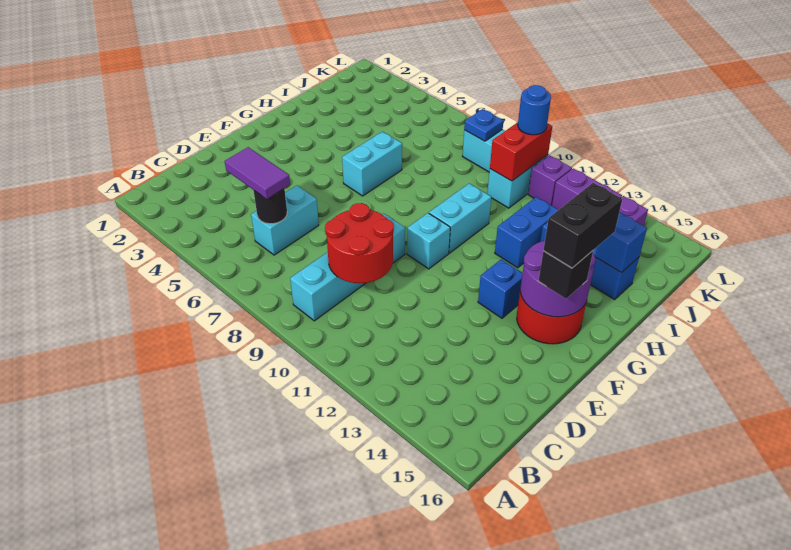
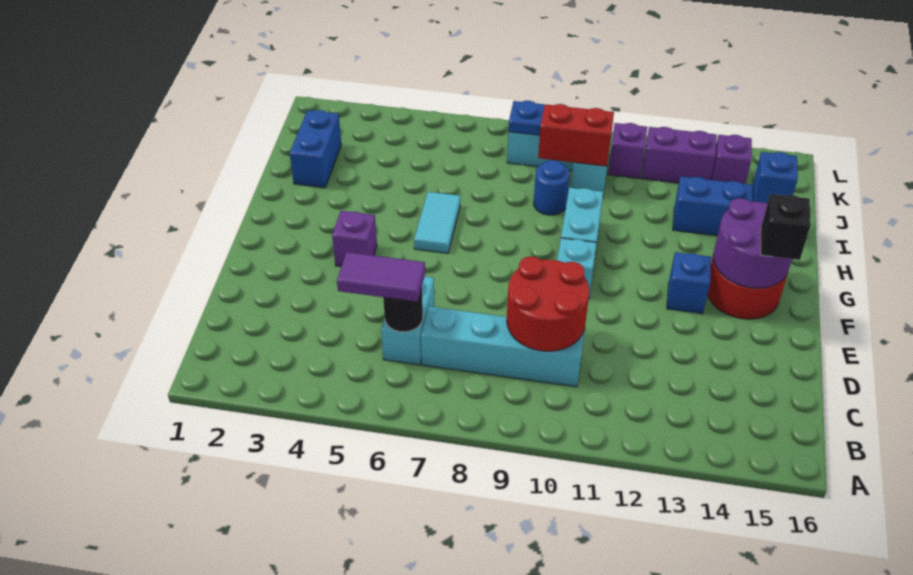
cyan brick B9:E9 level 1 -> cyan brick C7:C10 level 1
none -> purple brick F4 level 1
black brick F15:G15 level 4 -> none
cyan brick G6:H6 level 1 -> cyan tile G6:H6 level 1
blue brick H12:I12 level 1 -> blue brick I2:J2 level 1
red brick J10:K10 level 2 -> red brick J9:J10 level 2
blue round brick K10 level 3 -> blue round brick I9 level 1

